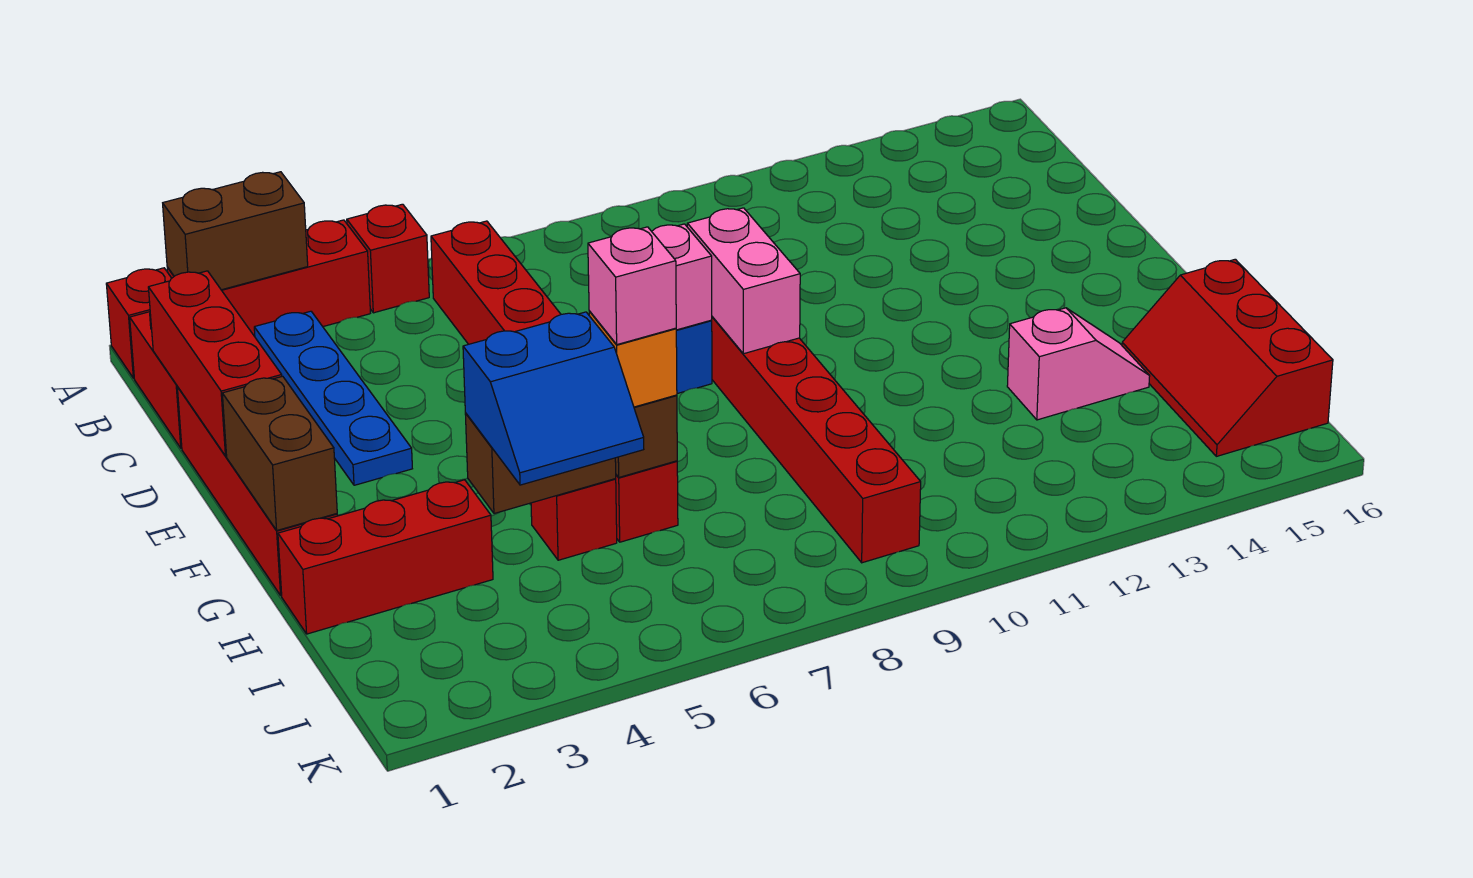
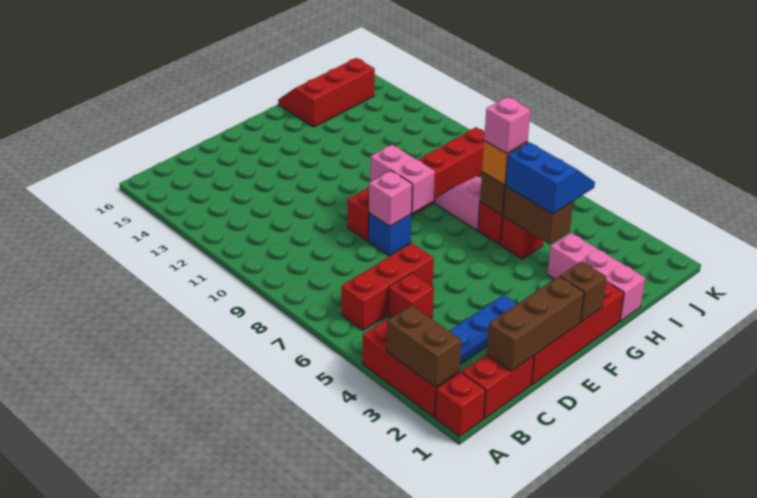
red brick A5 level 1 -> red brick C5 level 1
red brick C1:E1 level 2 -> brown brick C1:E1 level 2
pink brick E9:F9 level 2 -> pink brick F8:F9 level 2
brown brick F1:G1 level 2 -> brown brick F1 level 2
red brick H1:H3 level 1 -> pink brick H1:H3 level 1
pink slope H13:H14 level 1 top 13 -> pink slope H7:H8 level 1 top 7
red slope H15:J16 level 1 top 16 -> red slope H15:J16 level 1 top 15

